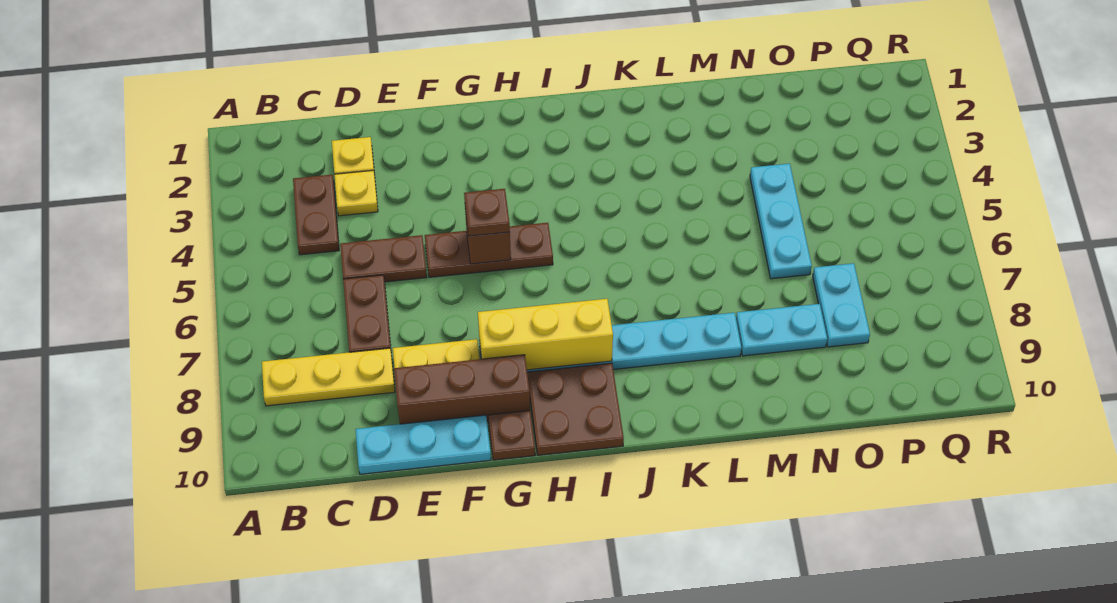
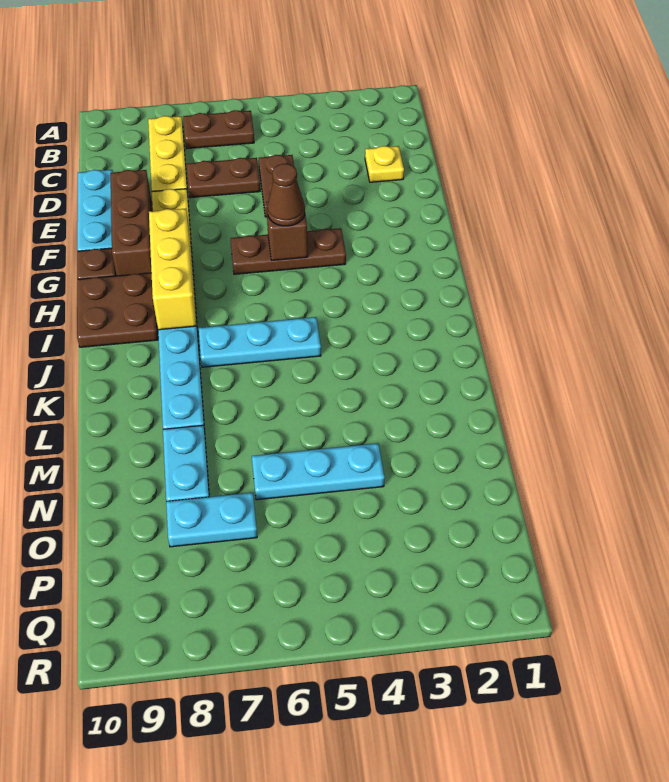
brown plate C3:C4 level 1 -> brown plate B6:B7 level 1
yellow plate D3 level 1 -> none
brown plate F5:H5 level 1 -> brown plate G4:G6 level 1
brown plate G5 level 3 -> brown cone G5 level 3
none -> cyan plate J5:J7 level 1

